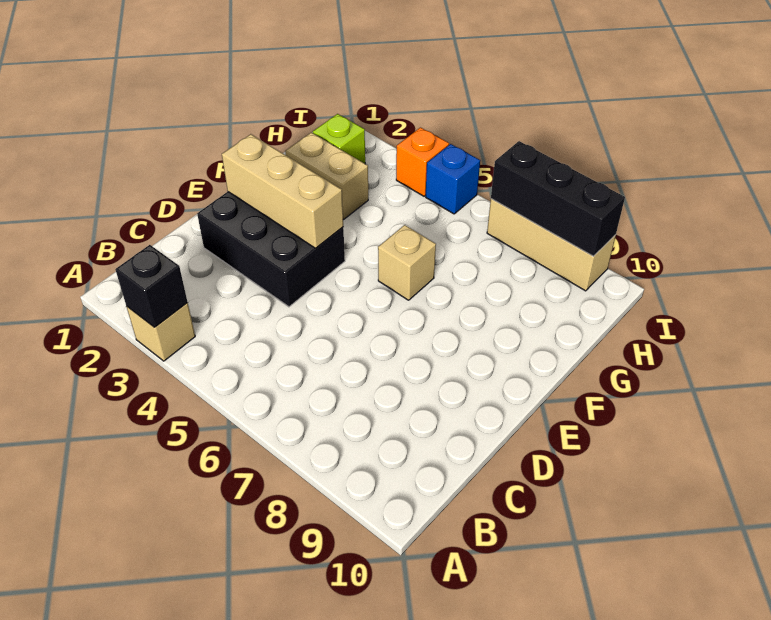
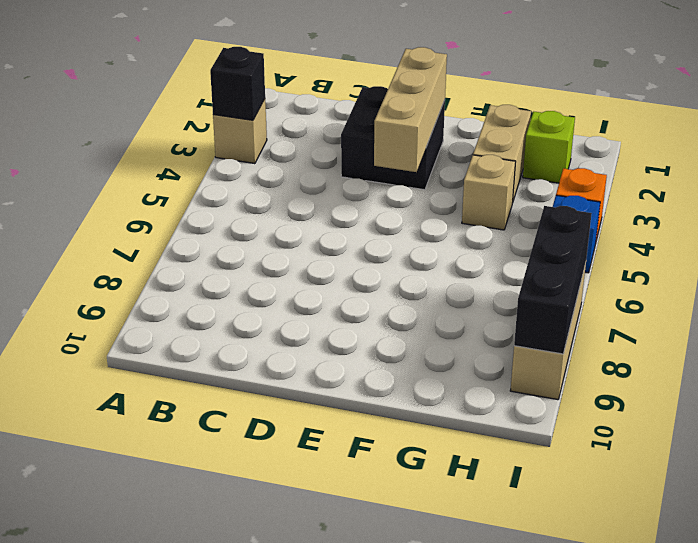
black brick D2:E4 level 1 -> black brick D2:E3 level 1
tan brick F6 level 1 -> tan brick G4 level 1

